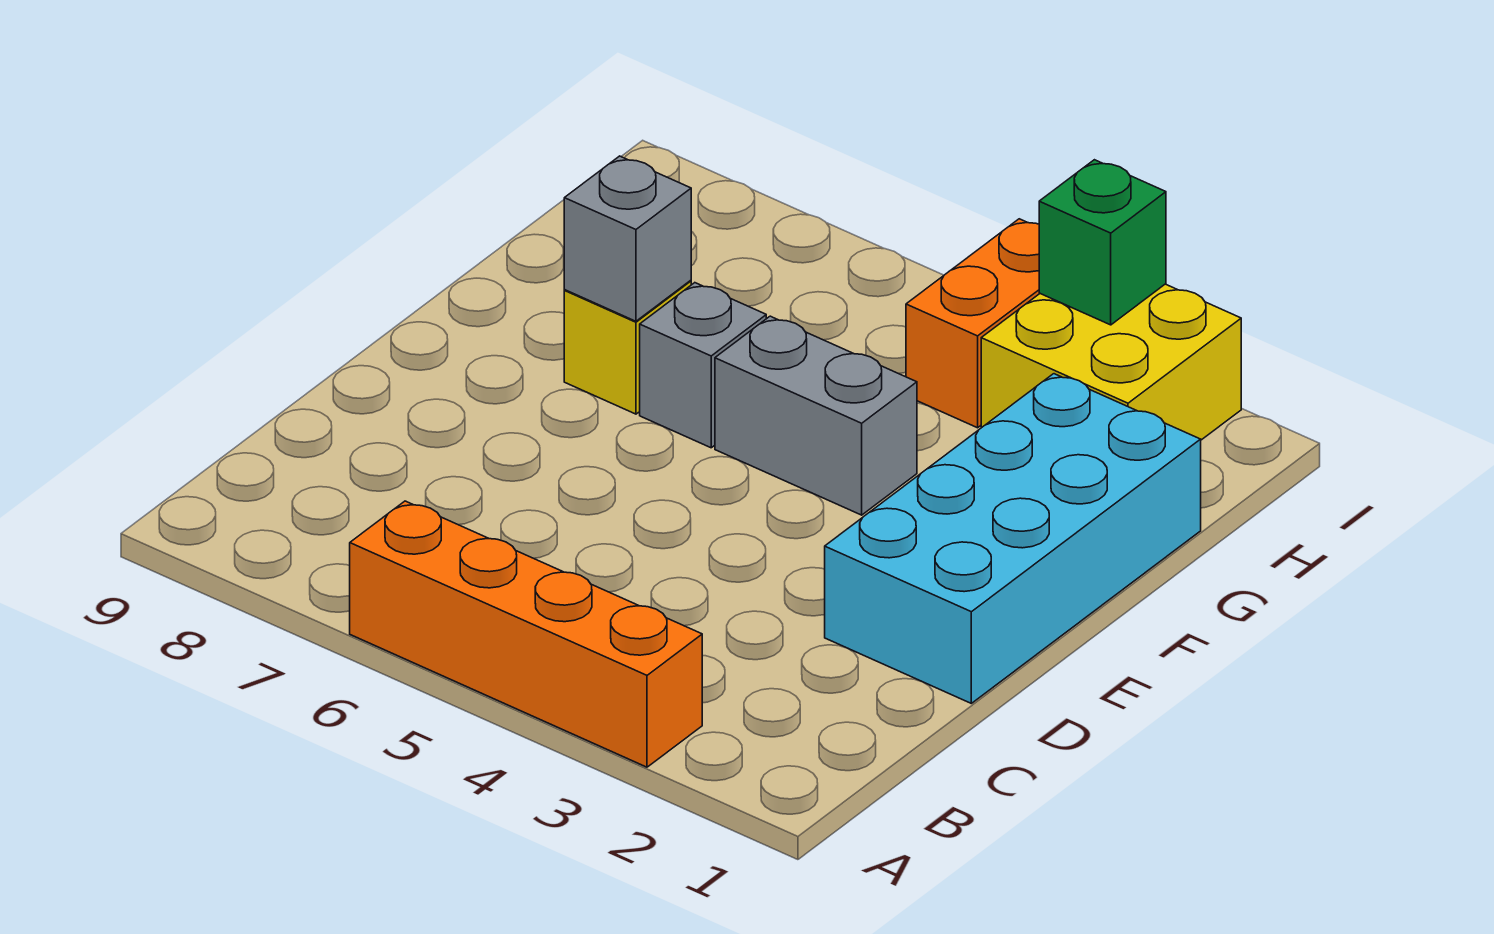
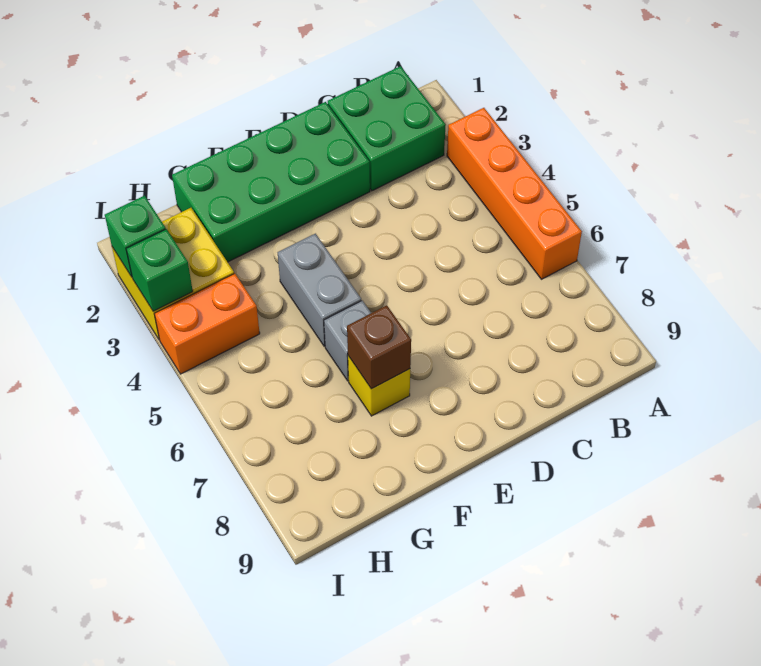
none -> green brick B1:C2 level 1
cyan brick D1:G2 level 1 -> green brick D1:G2 level 1
grey brick F7 level 2 -> brown brick F7 level 2
none -> green brick I2 level 2

